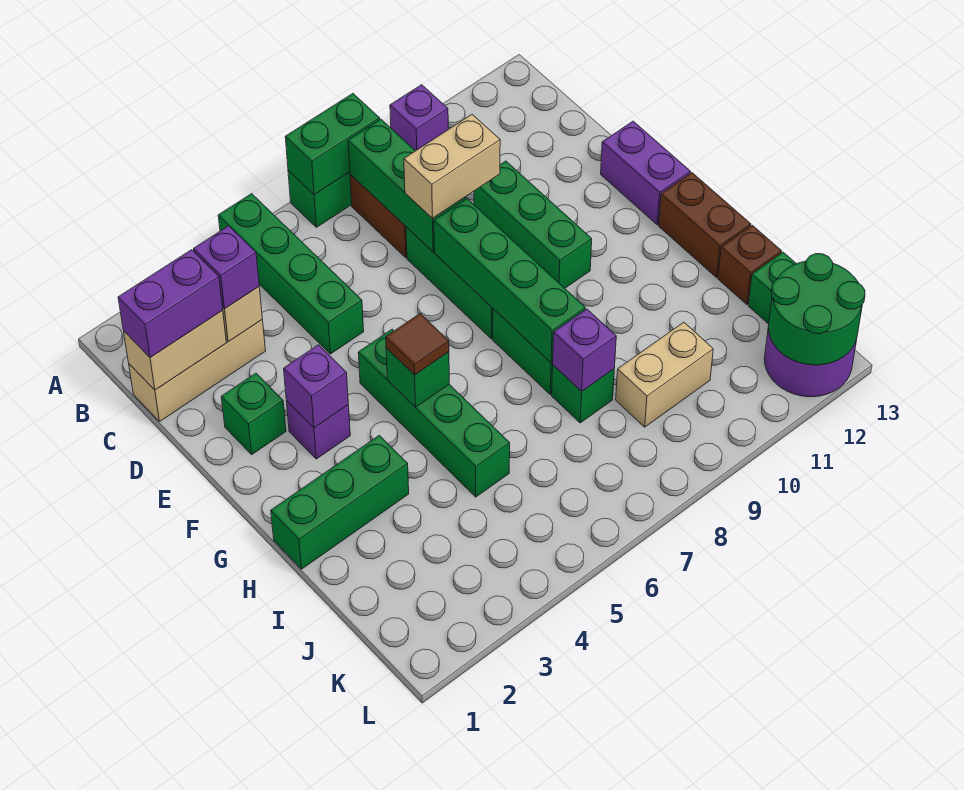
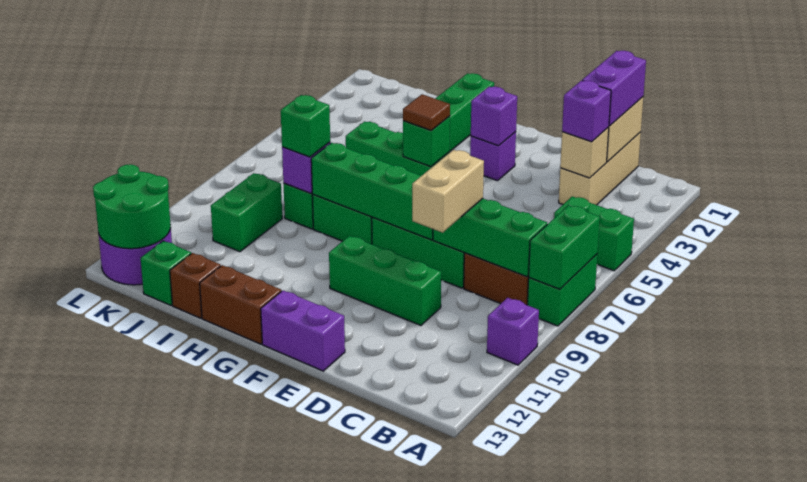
green brick A5:D5 level 1 -> green brick A5:B5 level 1
green brick E2 level 1 -> green brick I8 level 3
tan brick J9:J10 level 1 -> green brick J9:J10 level 1

